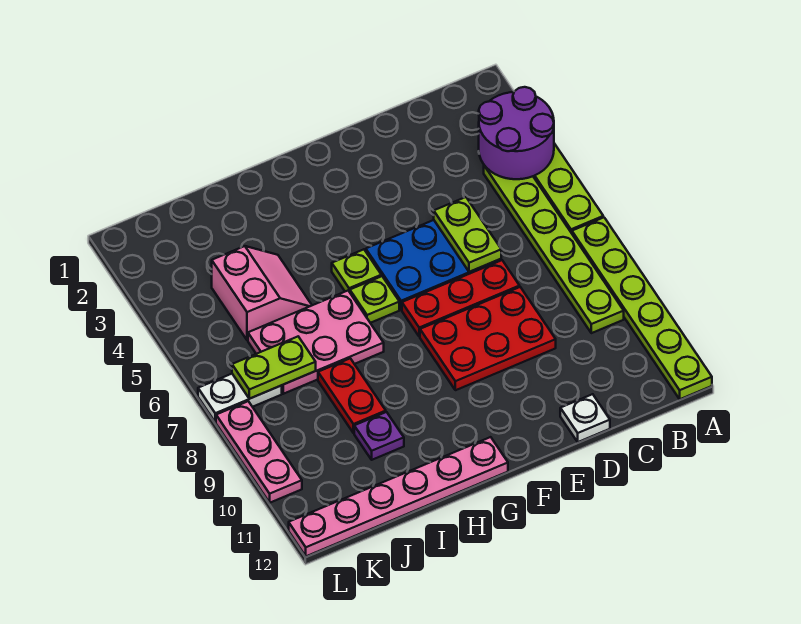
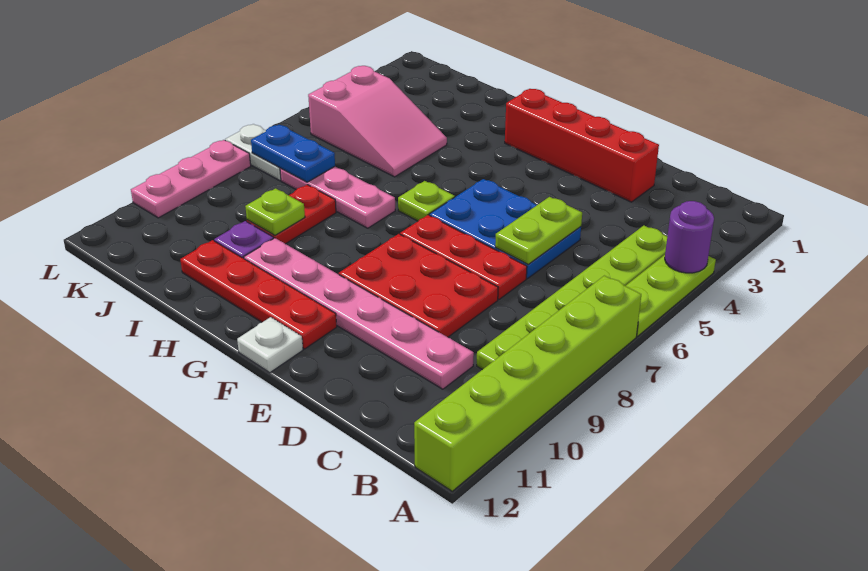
purple round brick A3:B4 level 2 -> purple round brick A4 level 2
lime plate A7:A12 level 1 -> lime brick A7:A12 level 1
none -> red brick D2:G2 level 1
white plate D12 level 1 -> white plate F12 level 1
none -> red plate F11:I11 level 1
lime plate G5 level 1 -> lime plate I9 level 2
pink plate G12:L12 level 1 -> pink plate C10:H10 level 1
pink plate H6:J7 level 1 -> pink plate H7:J7 level 1
pink slope I4:J5 level 1 top J -> pink slope I4:K5 level 1 top K
lime plate J7:K7 level 2 -> blue plate J7:K7 level 2

